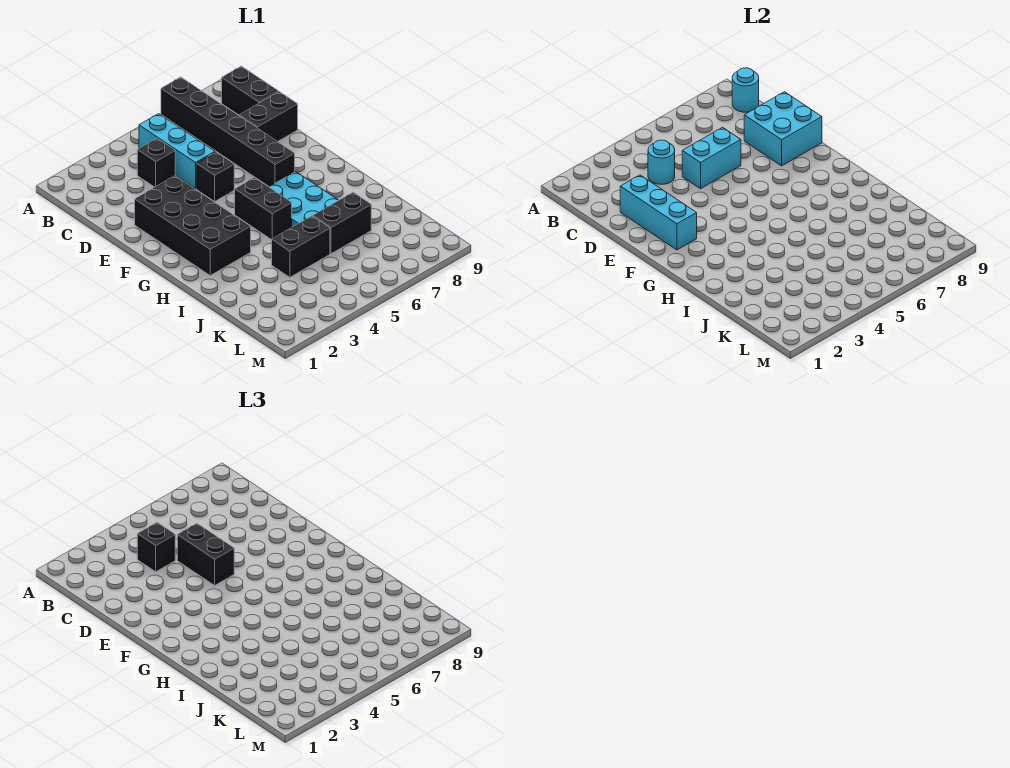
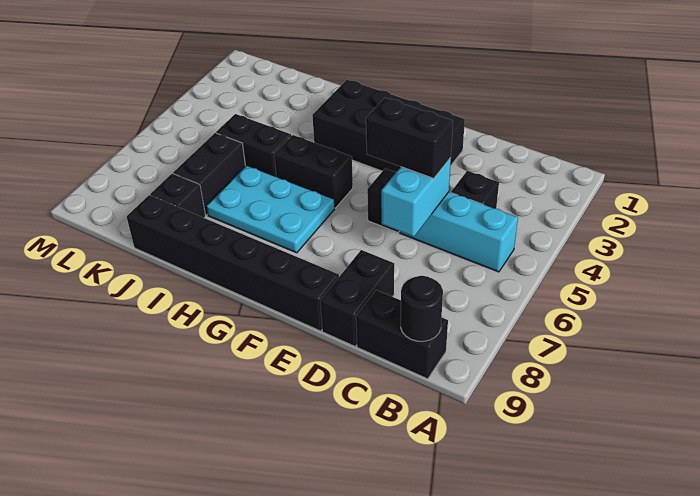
black brick A7:F7 level 1 -> black brick E9:J9 level 1
cyan round brick B9 level 2 -> black round brick B9 level 2
cyan round brick C4 level 2 -> none
black brick C4 level 3 -> black brick J8 level 1
cyan brick D2:F2 level 2 -> none
cyan brick D8:E9 level 2 -> none
black brick J4:J5 level 1 -> black brick I5:J5 level 1

